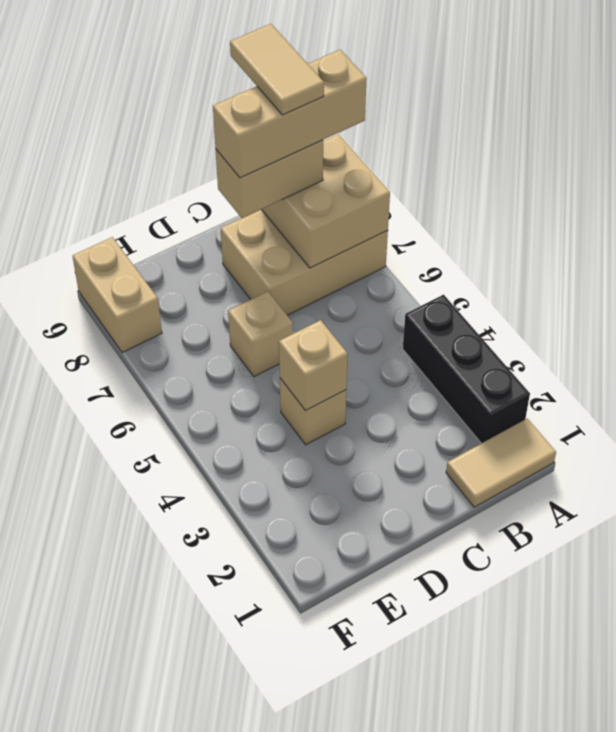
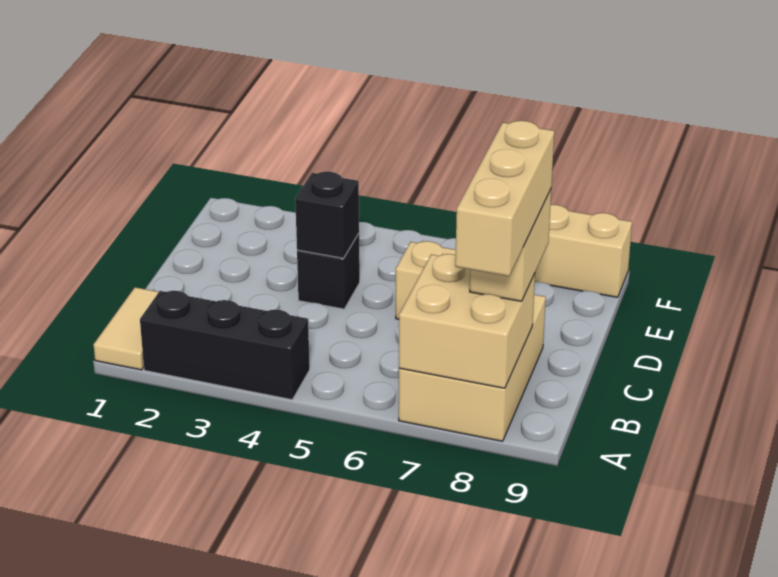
tan tile B8:B9 level 5 -> none
tan brick D4 level 1 -> black brick D4 level 1
tan brick D4 level 2 -> black brick D4 level 2

